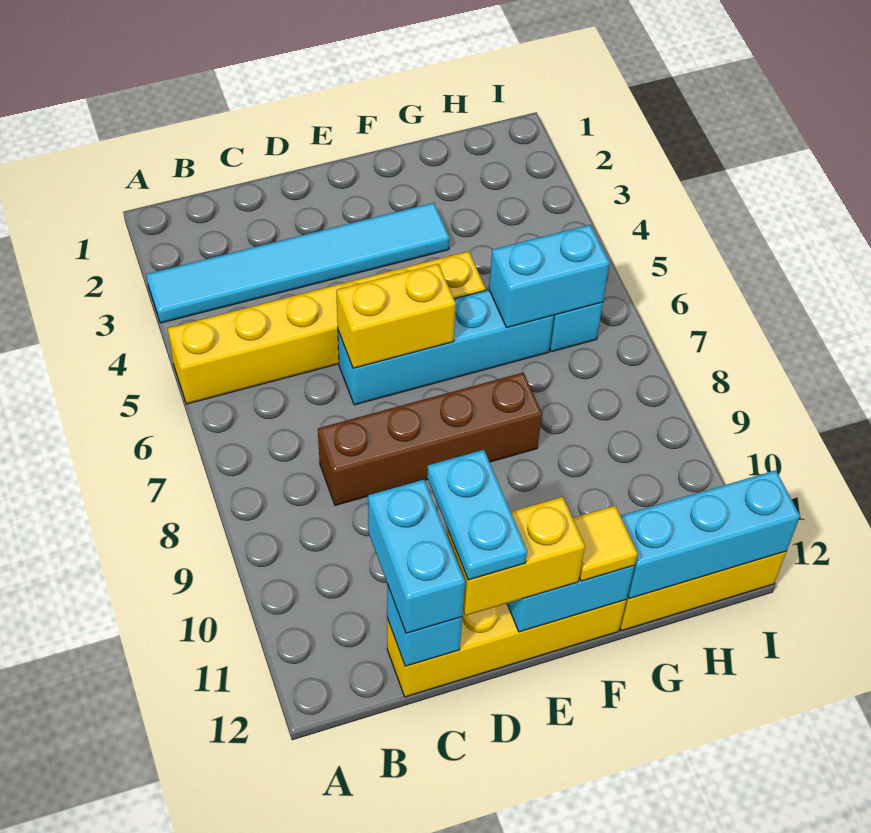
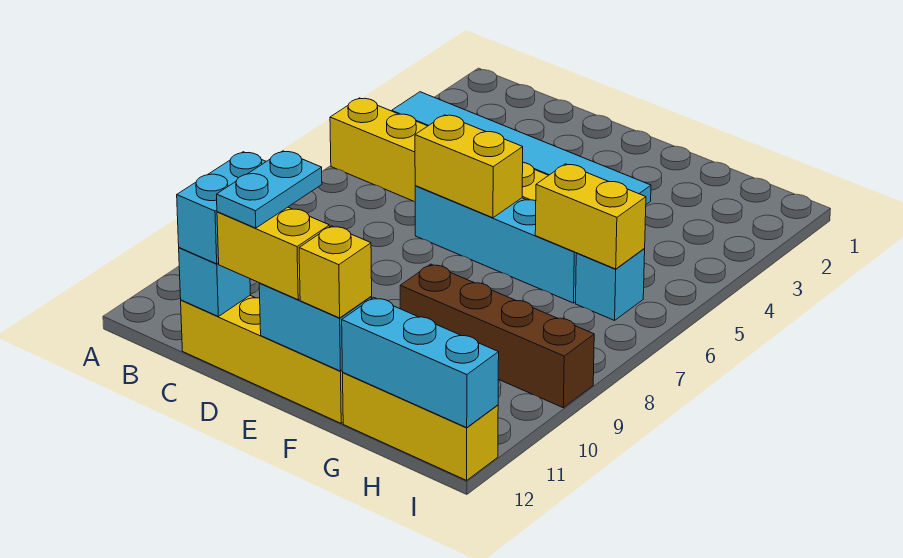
brown brick C8:F8 level 1 -> brown brick F9:I9 level 1
yellow tile F12 level 3 -> yellow brick F12 level 3
cyan brick G6:H6 level 2 -> yellow brick G6:H6 level 2

